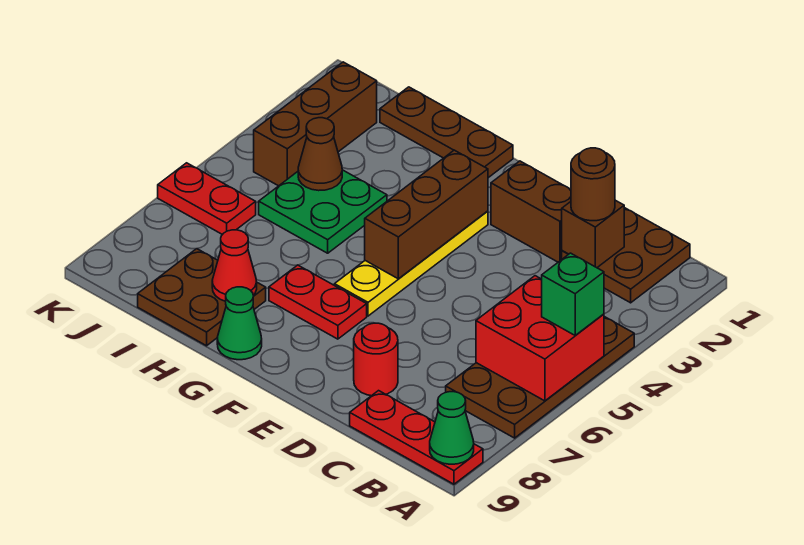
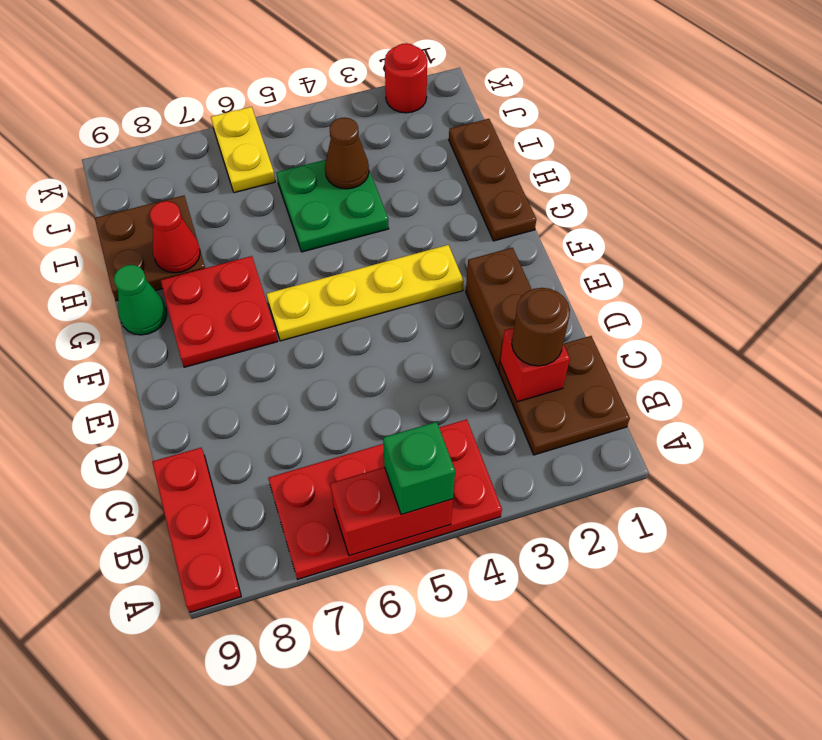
brown plate A4:B7 level 1 -> red plate A4:B7 level 1
red brick A5:B6 level 2 -> red brick A5:A6 level 2
green cone A9 level 2 -> none
brown brick C2 level 2 -> red brick C2 level 2
red round brick D8 level 1 -> red round brick K2 level 1
brown brick F3:F5 level 2 -> none
red plate F7:G7 level 1 -> red plate F7:G8 level 1
brown brick J2:J4 level 1 -> none
red plate J6:K6 level 1 -> yellow plate J6:K6 level 1

